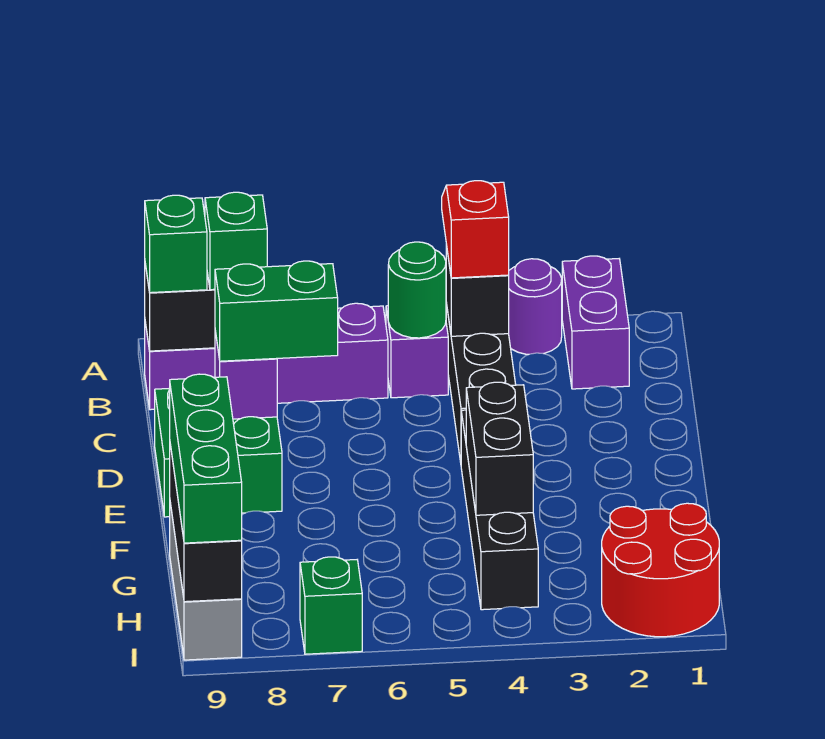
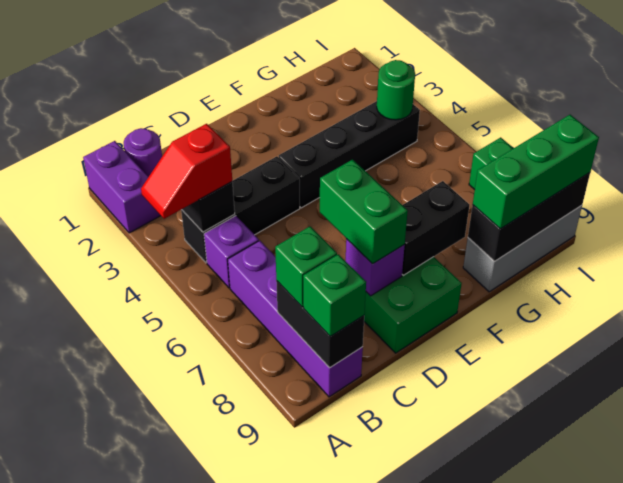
purple brick A2:B2 level 1 -> purple brick A1:A2 level 1
purple round brick A3 level 1 -> purple round brick B1 level 1
green round brick B5 level 2 -> green round brick H4 level 2
black brick F4:G4 level 2 -> black brick E8:F8 level 2
red round brick H1:I2 level 1 -> none

